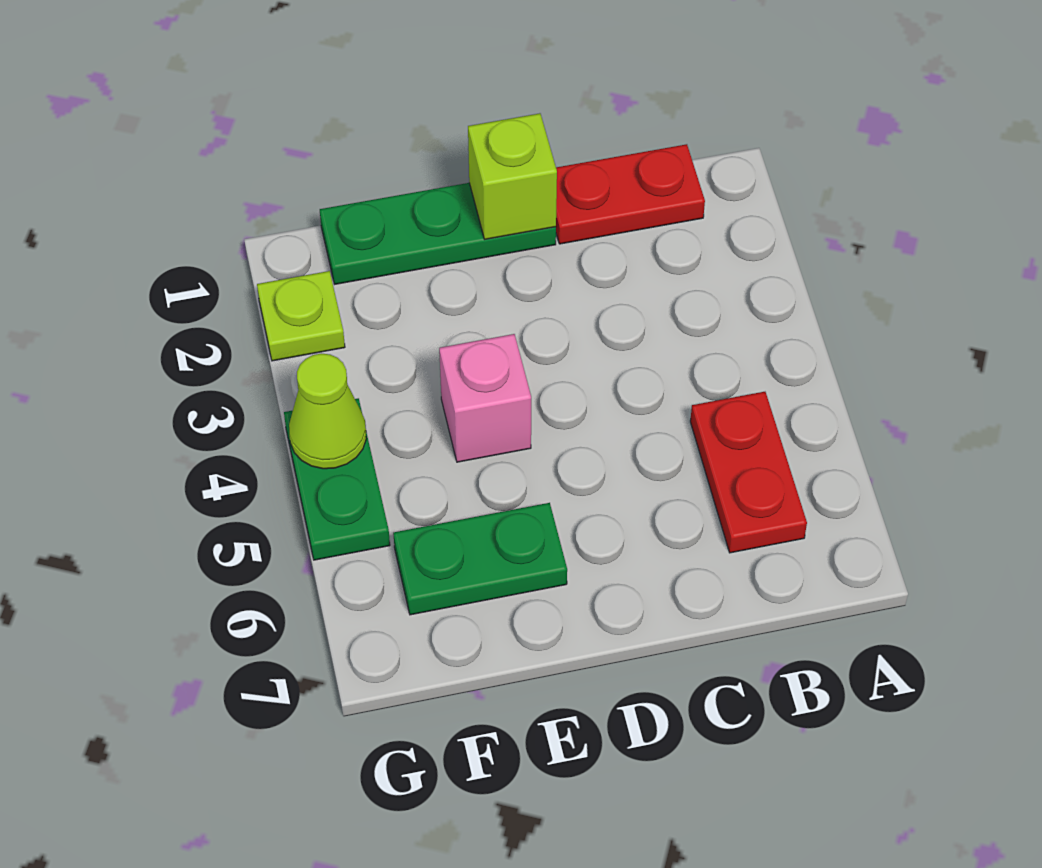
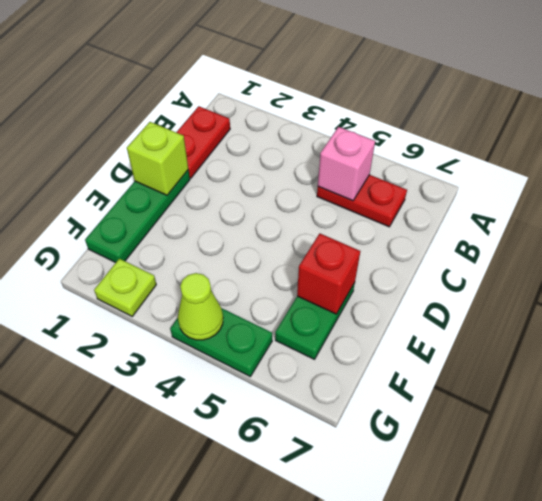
pink brick E4 level 1 -> pink brick B5 level 2
none -> red brick E6 level 2

